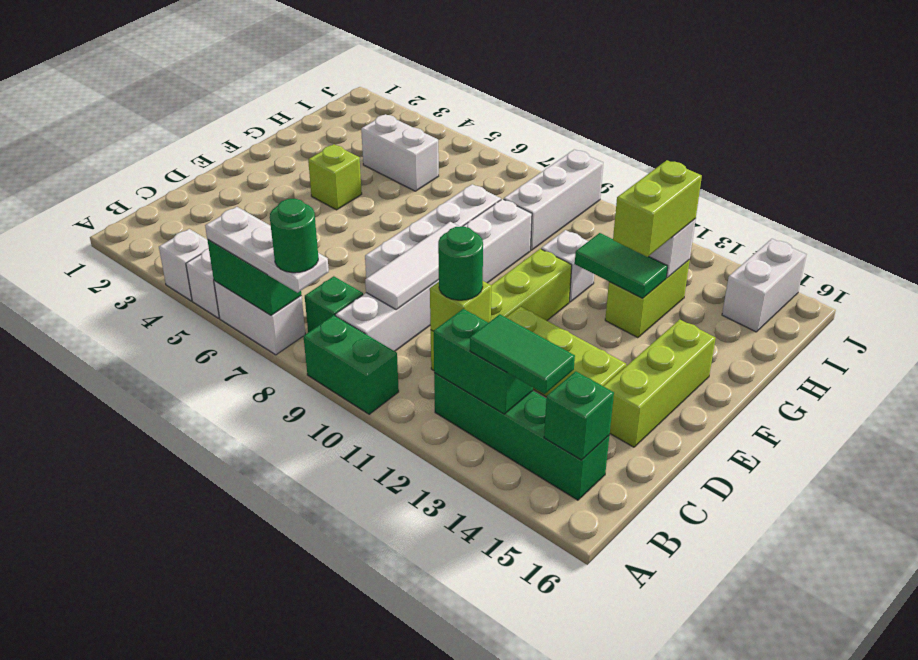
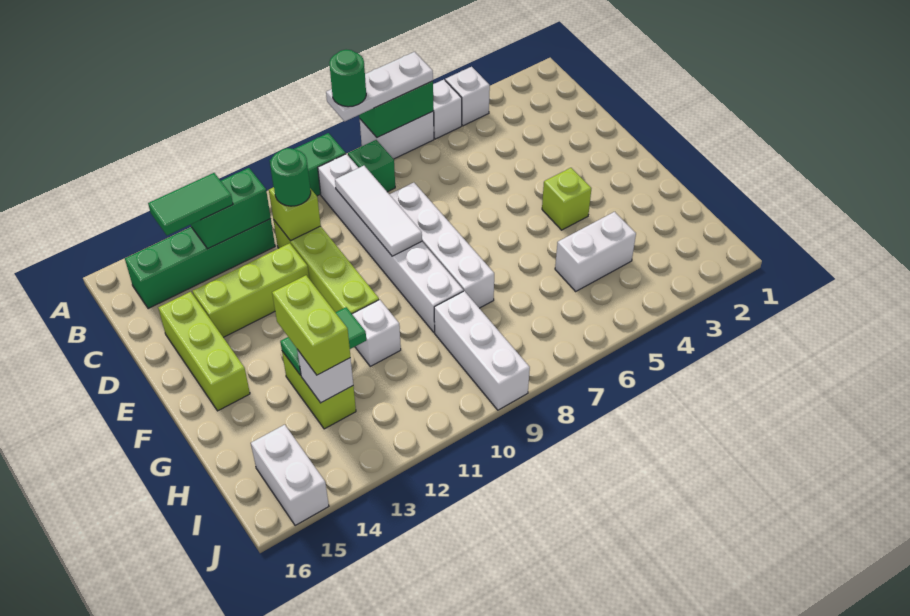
green brick B15 level 2 -> none

